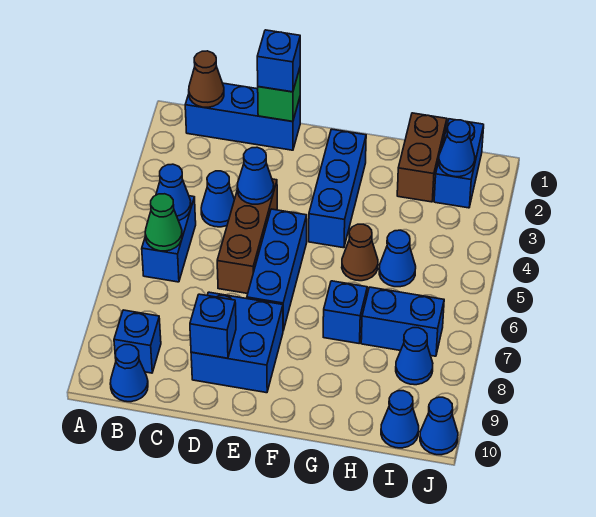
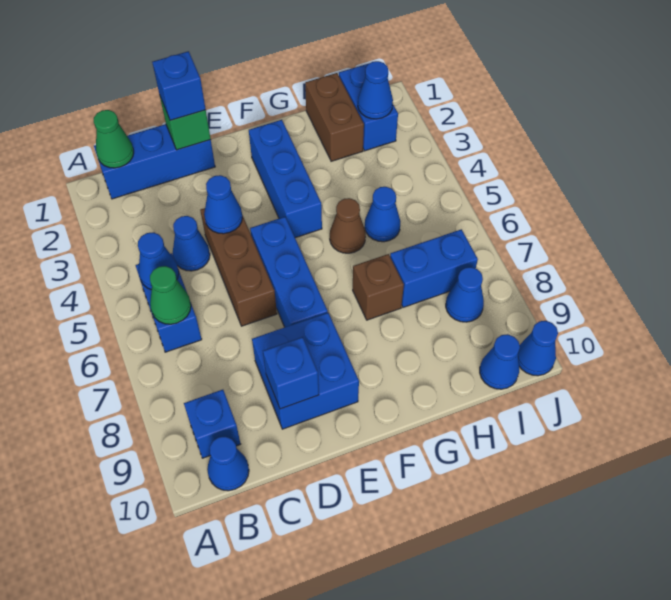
brown cone B1 level 2 -> green cone B1 level 2
blue brick G7 level 1 -> brown brick G7 level 1

